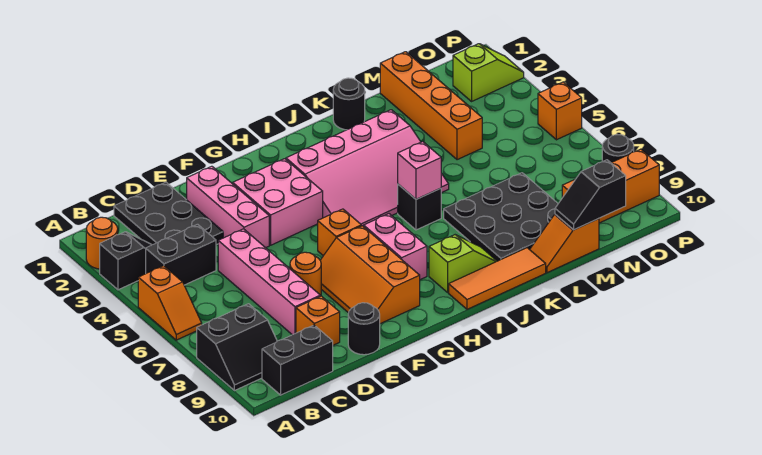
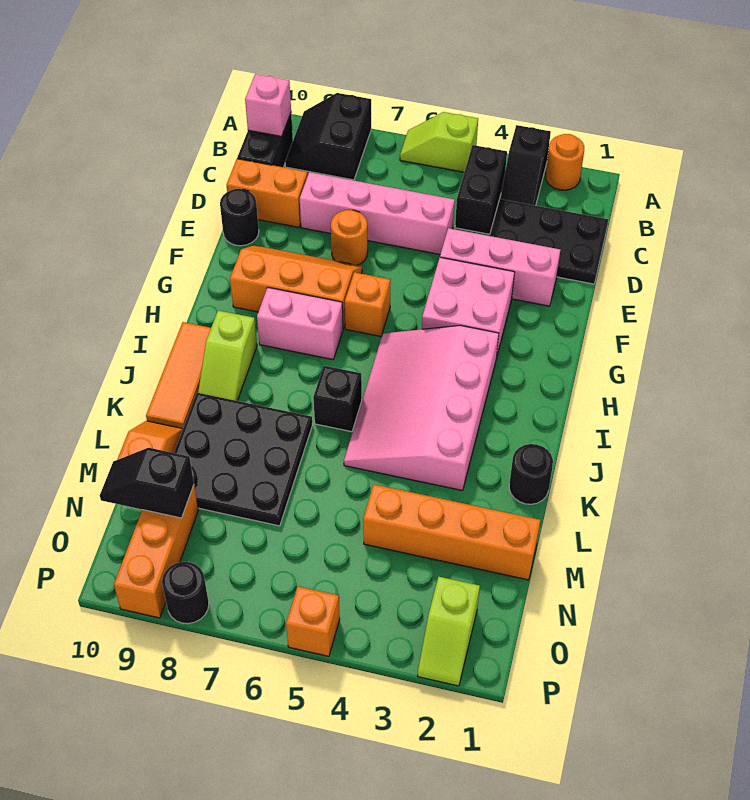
orange slope A5:A6 level 1 top 5 -> lime slope A5:A6 level 1 top 5
orange brick D9 level 1 -> orange brick D9:D10 level 1
pink brick J6 level 2 -> pink brick B10 level 2
black slope M10:N10 level 2 top N -> black slope N9:N10 level 2 top 9

